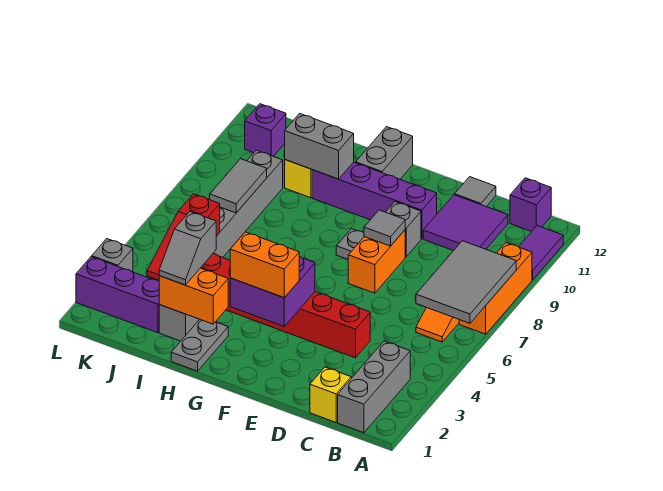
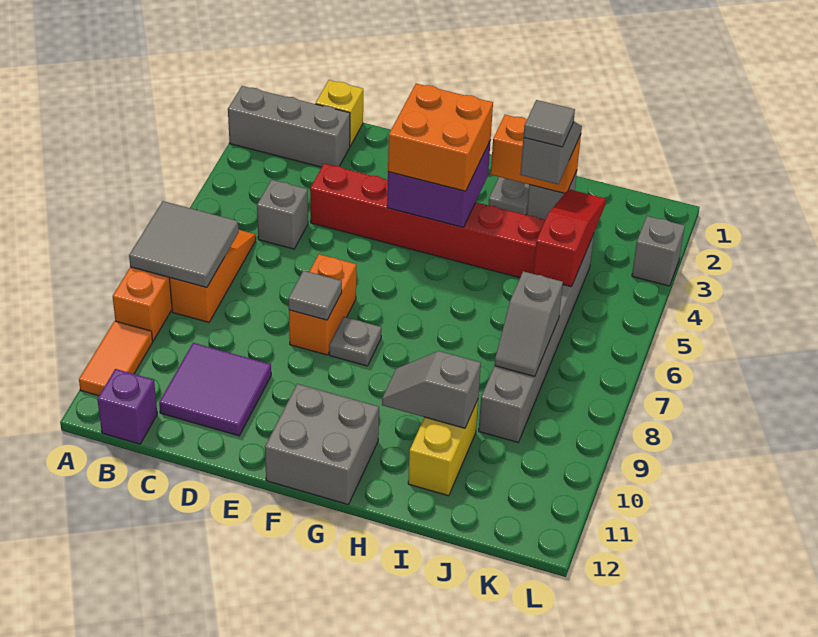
grey tile A6:B8 level 2 -> grey tile A7:B8 level 2
purple tile A10:A11 level 1 -> orange tile A10:A11 level 1
grey brick B1:B3 level 1 -> grey brick A2:C2 level 1
grey tile D12 level 1 -> grey tile I3 level 4
grey brick E9 level 1 -> grey brick C5 level 1
purple brick E10:H10 level 1 -> none
orange brick F3:G3 level 3 -> orange brick F3:G4 level 3
grey brick G11:G12 level 1 -> grey brick F11:G12 level 1
grey brick H10:I10 level 2 -> grey slope H10:I10 level 2 top I
purple brick J2:L2 level 1 -> none
grey tile J7:J8 level 2 -> grey slope J7:J8 level 2 top 7
purple brick K11 level 1 -> none

